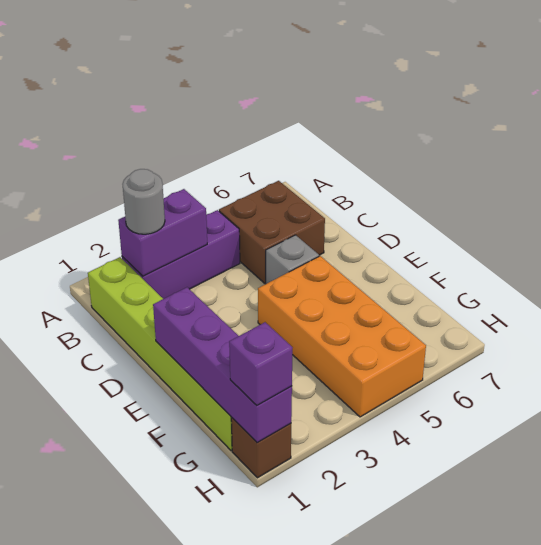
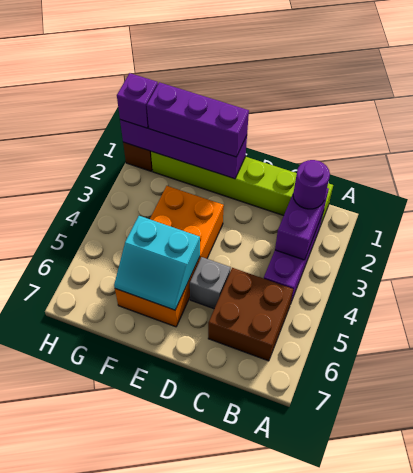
grey round brick B2 level 3 -> purple round brick B2 level 3
none -> purple brick E1:G1 level 3
orange brick E4:H5 level 1 -> orange brick E3:F6 level 1
none -> cyan slope E5:F6 level 2 top 5

